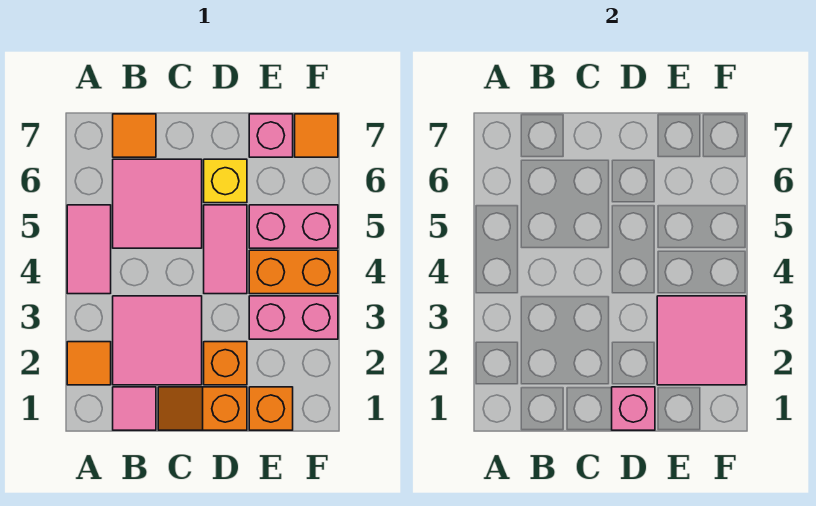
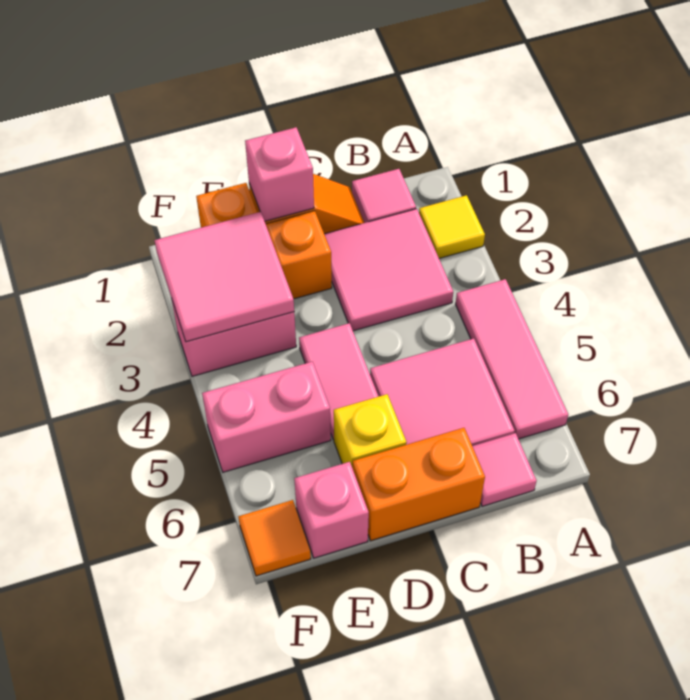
orange tile A2 level 1 -> yellow tile A2 level 1
pink tile A4:A5 level 1 -> pink tile A4:A6 level 1
orange tile B7 level 1 -> pink tile B7 level 1
orange brick E4:F4 level 1 -> orange brick C7:D7 level 1

